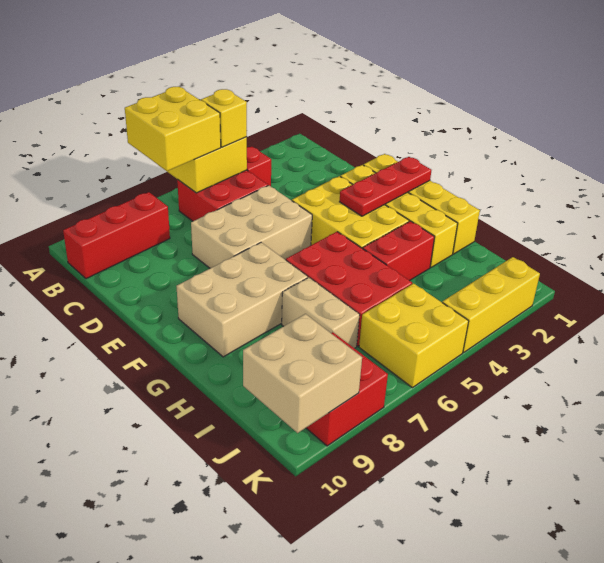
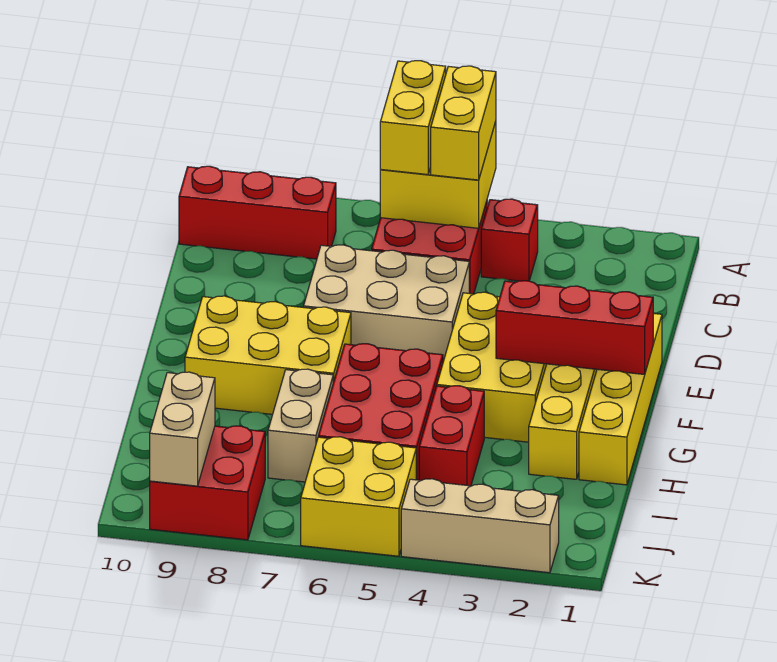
yellow brick A6:B7 level 3 -> yellow brick A6:B6 level 3
yellow brick B5 level 3 -> yellow brick A5:B5 level 3
red plate F1:F3 level 2 -> red brick F1:F3 level 2
tan brick F7:G9 level 1 -> yellow brick F7:G9 level 1
red brick H3:H4 level 1 -> red brick H4:I4 level 1
tan brick J9:K10 level 2 -> tan brick J9:K9 level 2
yellow brick K2:K4 level 1 -> tan brick K2:K4 level 1

